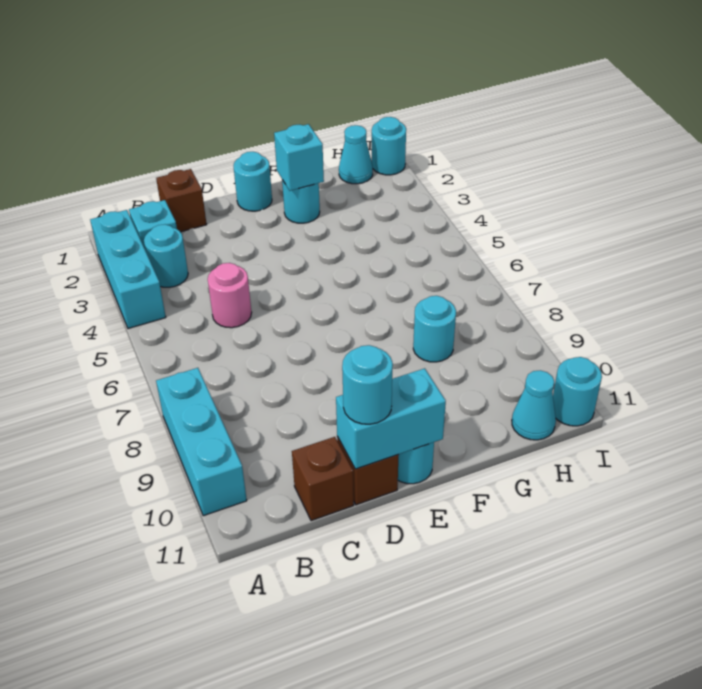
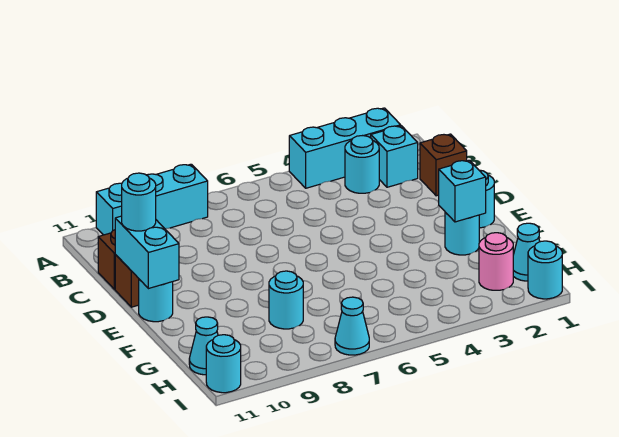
pink round brick C5 level 1 -> pink round brick H2 level 1
none -> cyan cone I7 level 1

